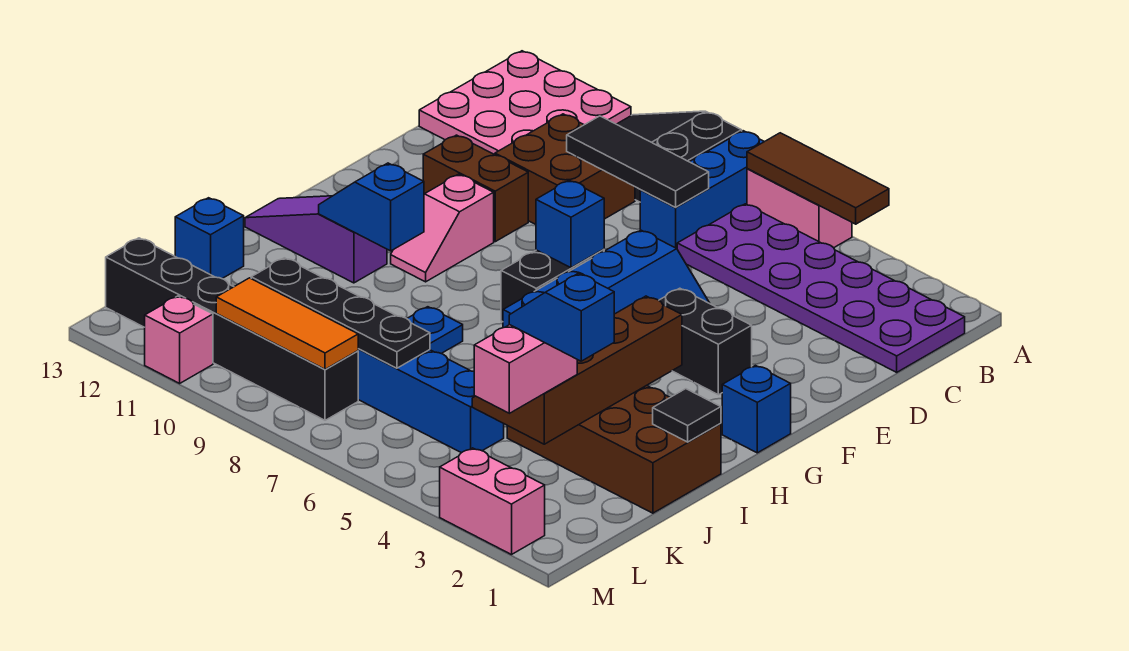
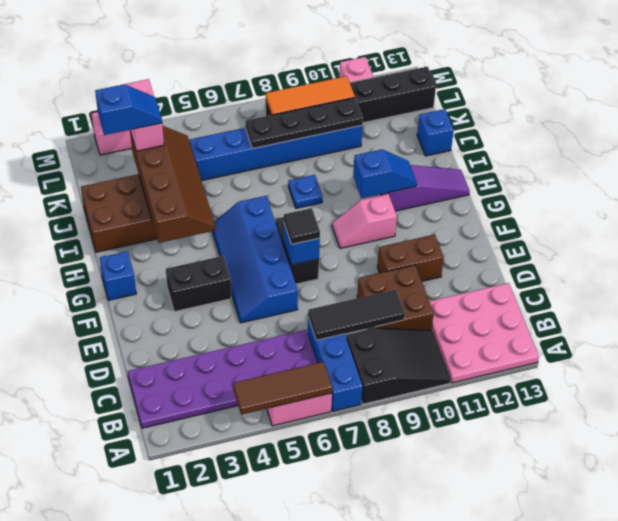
pink slope F10:G10 level 1 top F -> pink slope G9:G10 level 1 top 10
black tile I1 level 2 -> black tile F7 level 3

